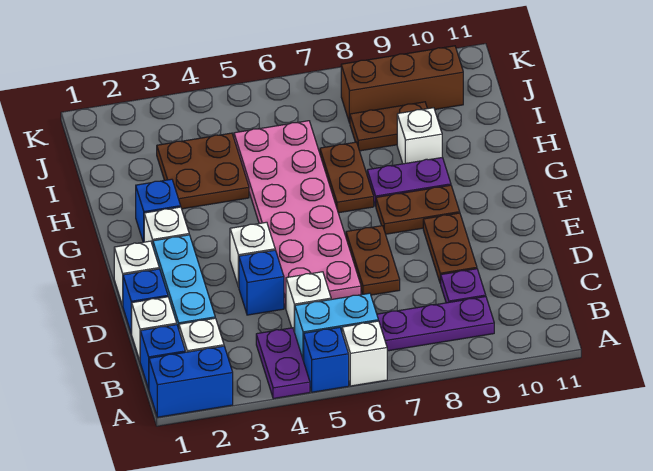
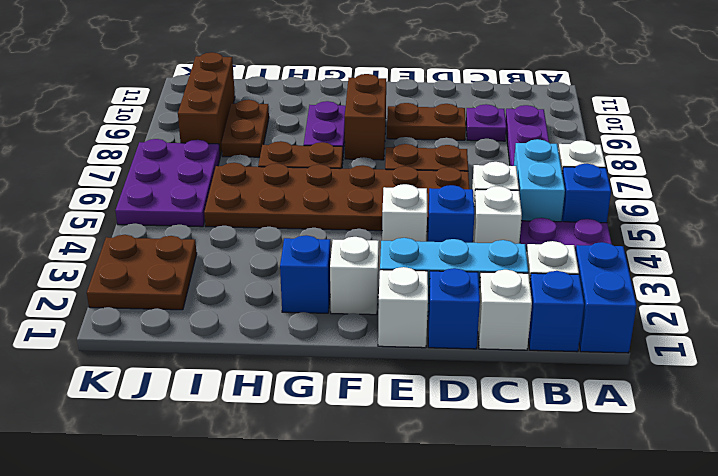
pink plate D5:I6 level 1 -> brown plate D5:I6 level 1
brown plate F8:F9 level 1 -> brown brick F8:F9 level 1
brown plate H3:I4 level 1 -> brown plate J2:K3 level 1
white brick H9 level 1 -> white brick C4 level 1
none -> purple plate J5:K7 level 1

